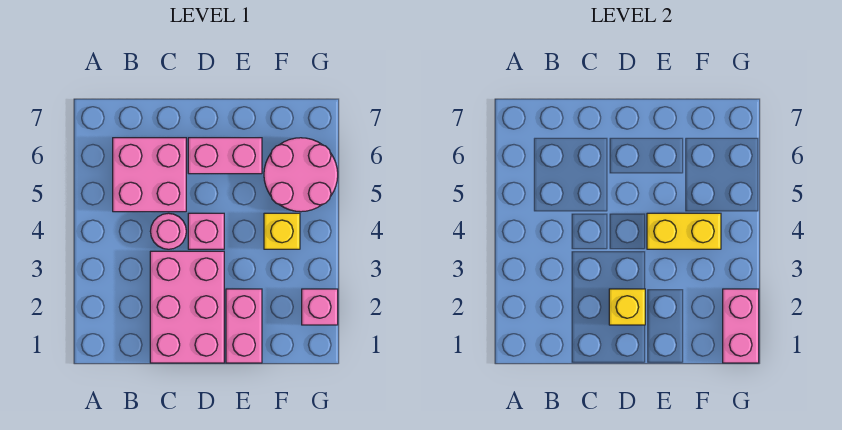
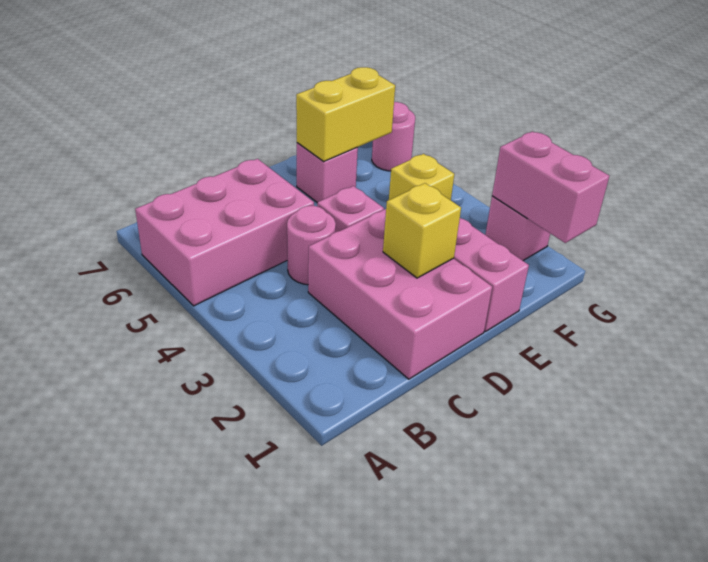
pink brick B5:C6 level 1 -> pink brick A5:C6 level 1
pink brick D6:E6 level 1 -> pink brick E6 level 1
yellow brick E4:F4 level 2 -> yellow brick E6:F6 level 2
pink round brick F5:G6 level 1 -> pink round brick G6 level 1

